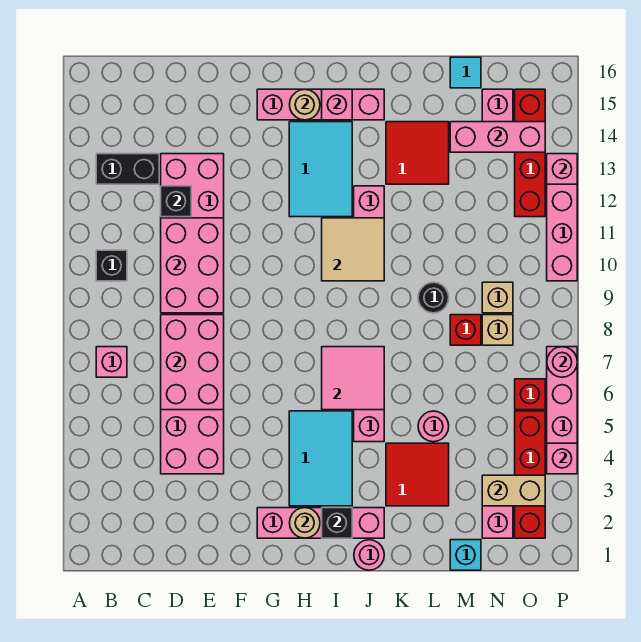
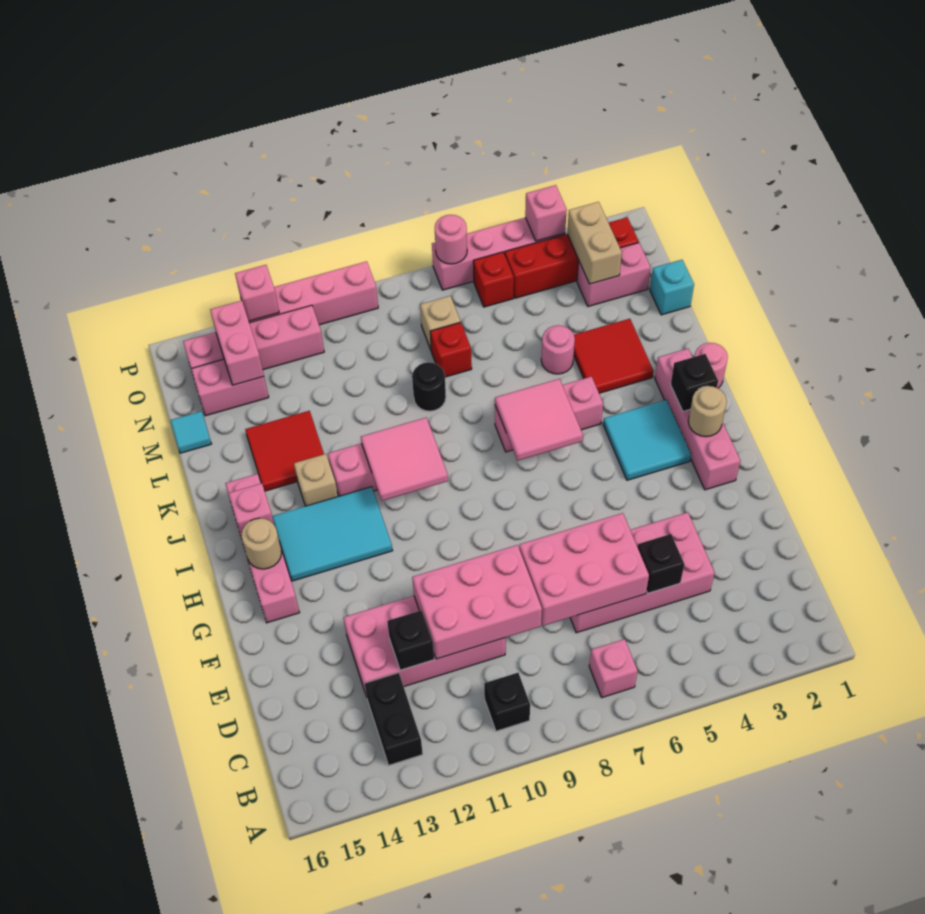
none -> black brick D5 level 2
cyan tile H3:I5 level 1 -> cyan tile H3:I4 level 1
tan tile I10:J11 level 2 -> pink tile I10:J11 level 2
pink brick M14:O14 level 2 -> pink brick N14:O14 level 2
tan brick N9 level 1 -> tan brick J13 level 1
red brick O12:O15 level 1 -> pink brick O12:O15 level 1

